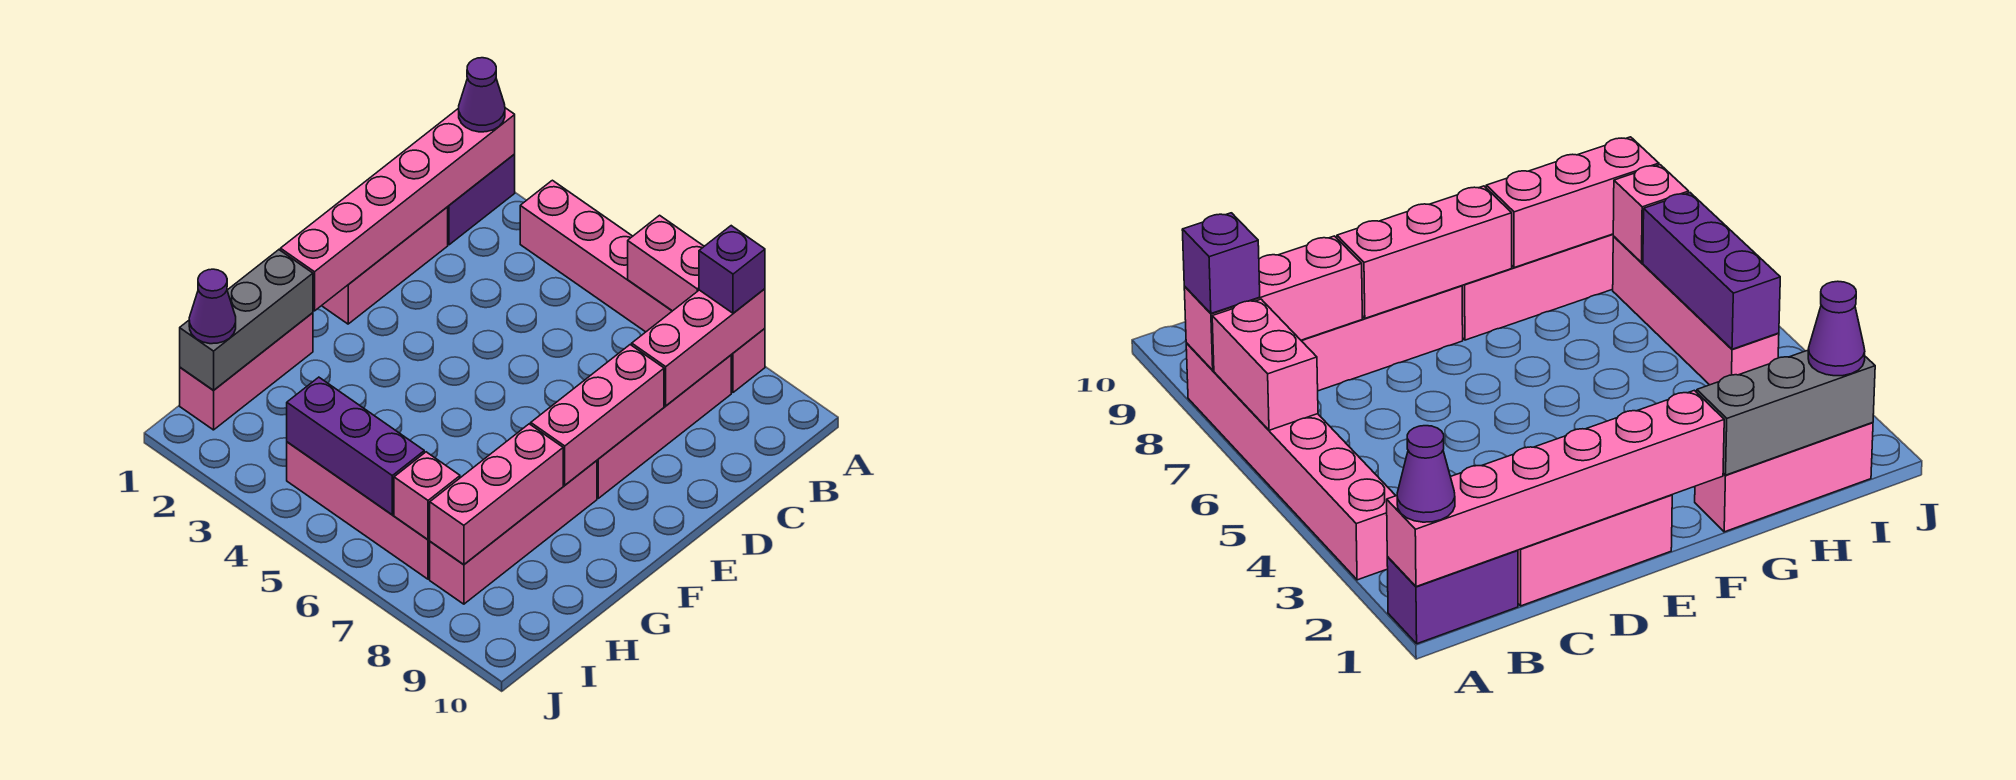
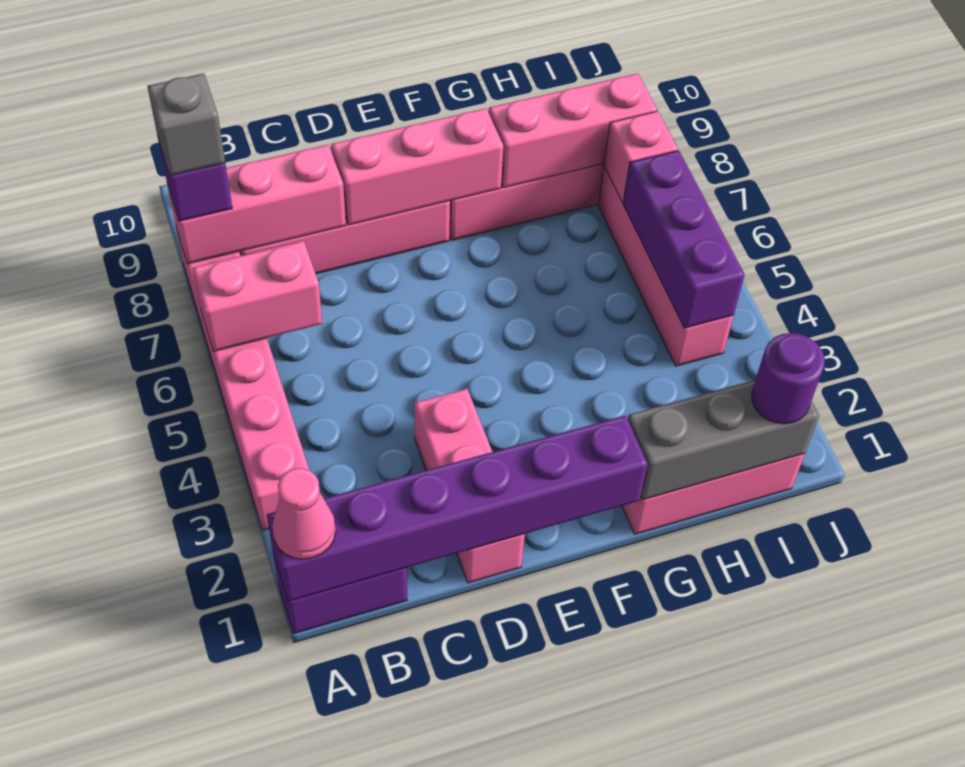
pink brick A1:F1 level 2 -> purple brick A1:F1 level 2
purple cone A1 level 3 -> pink cone A1 level 3
pink brick A6:A7 level 2 -> pink brick A6:B6 level 2
none -> grey brick A8 level 4
pink brick C1:E1 level 1 -> pink brick D1:D3 level 1
purple cone I1 level 3 -> purple round brick I1 level 3

